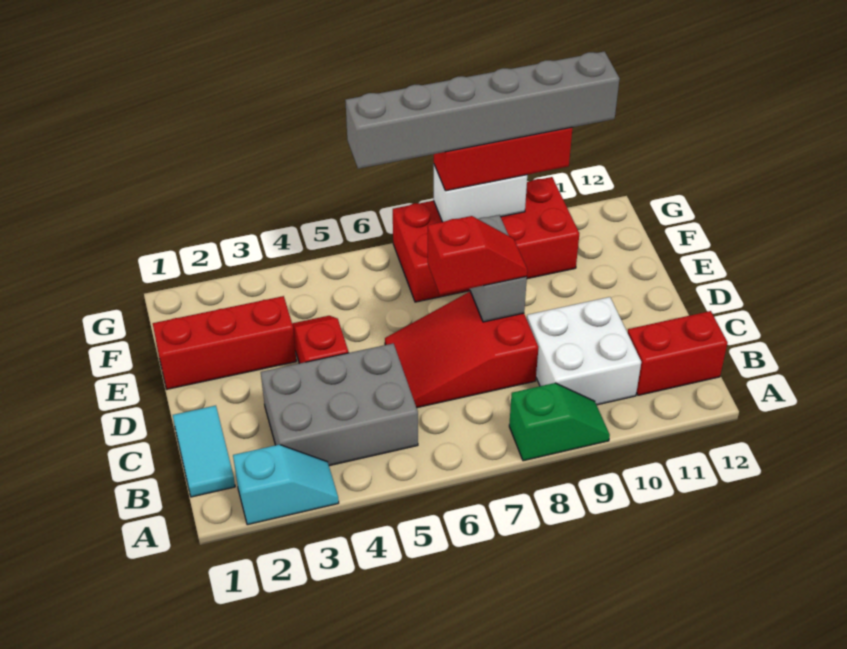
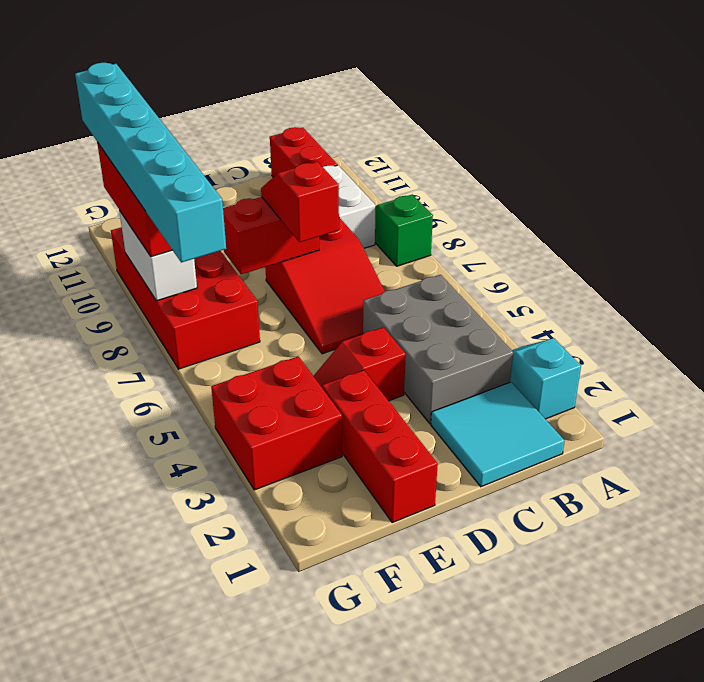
cyan tile B1:C1 level 1 -> cyan tile B1:C2 level 1
grey brick D8:E8 level 2 -> red brick D8:E8 level 2
none -> red brick F3:G4 level 1
grey brick G6:G11 level 4 -> cyan brick G6:G11 level 4

